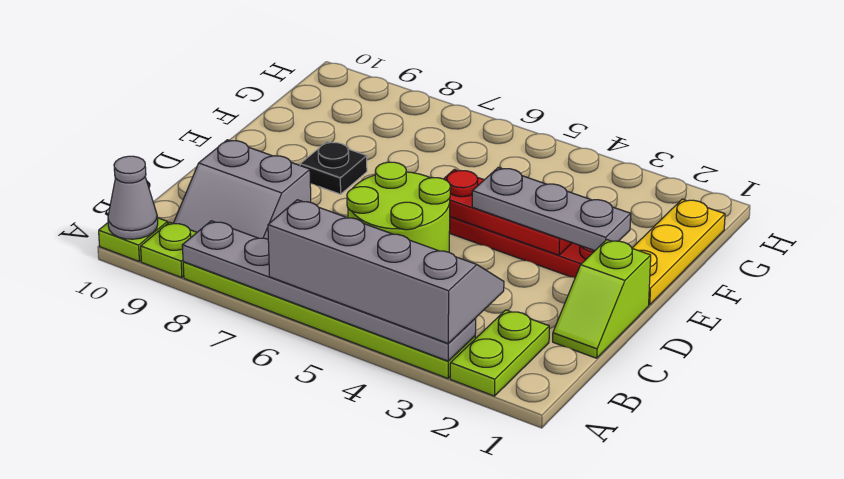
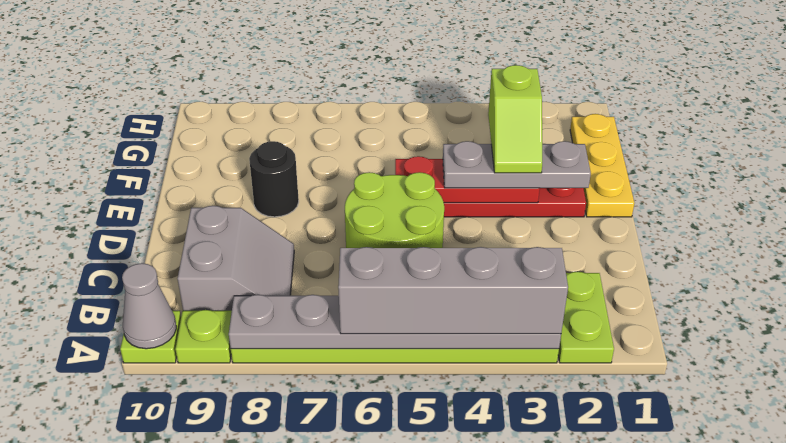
grey slope B8:C9 level 1 top C -> grey slope B8:C9 level 1 top 9
lime slope C1:D1 level 1 top D -> lime slope E3:F3 level 4 top F
black plate E8 level 1 -> black round brick E8 level 1

